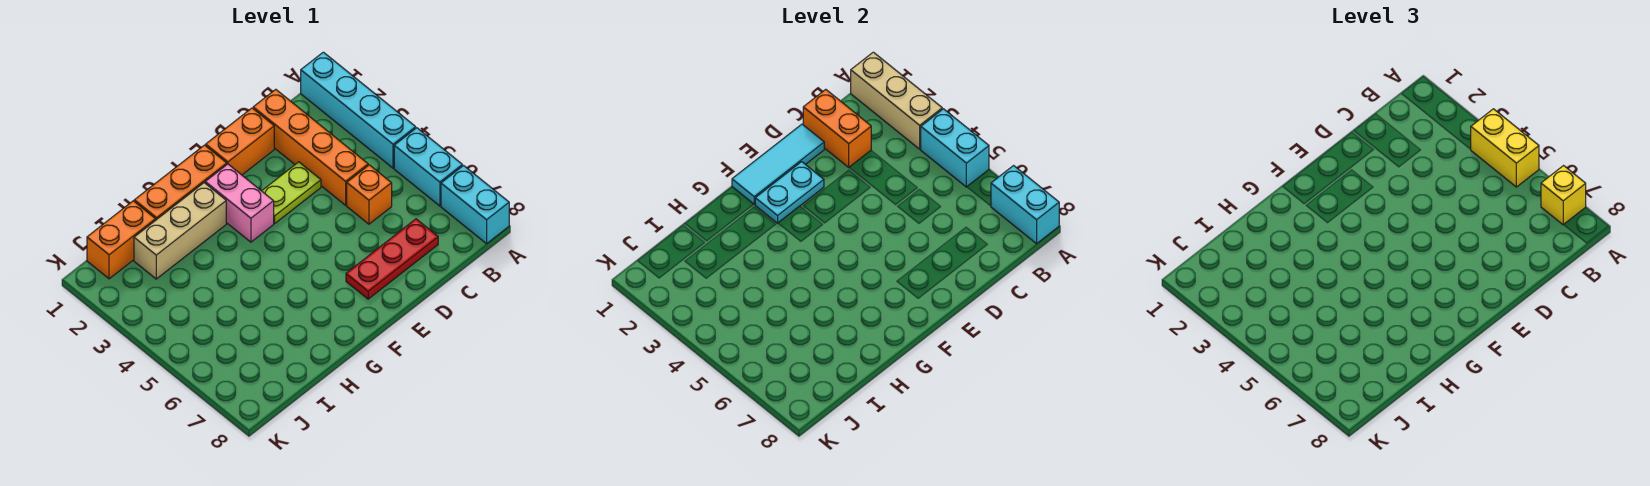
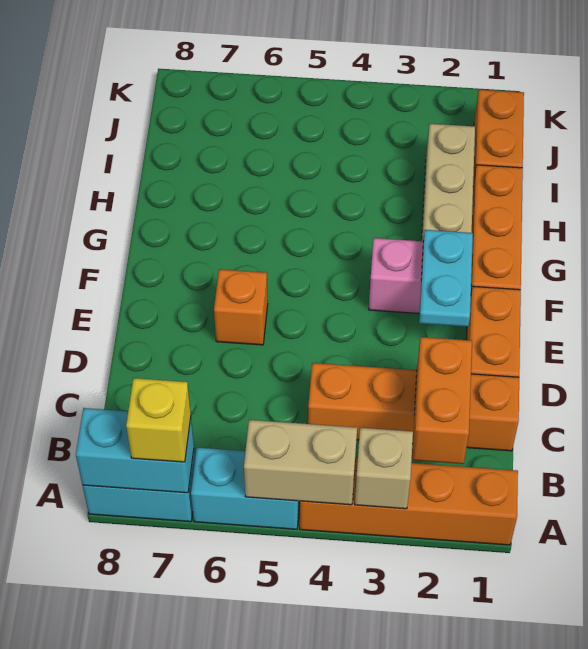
cyan brick A1:A4 level 1 -> orange brick A1:A4 level 1
tan brick A1:A3 level 2 -> tan brick A3 level 2
cyan brick A4:A5 level 2 -> tan brick A4:A5 level 2
yellow brick A4:A5 level 3 -> none
orange brick C1:C2 level 2 -> orange brick B2:C2 level 2
orange brick C5 level 1 -> orange brick E6 level 1
red plate C7:E7 level 1 -> none
cyan tile D1:F1 level 2 -> none
lime plate D3:E3 level 1 -> none

